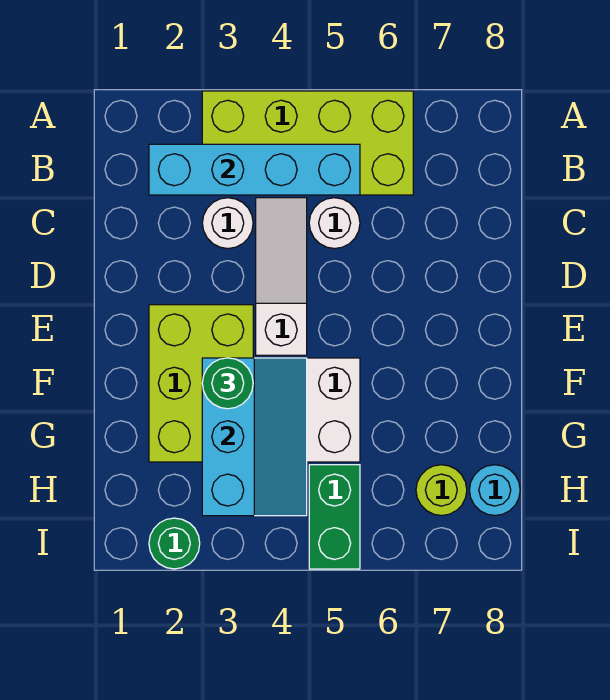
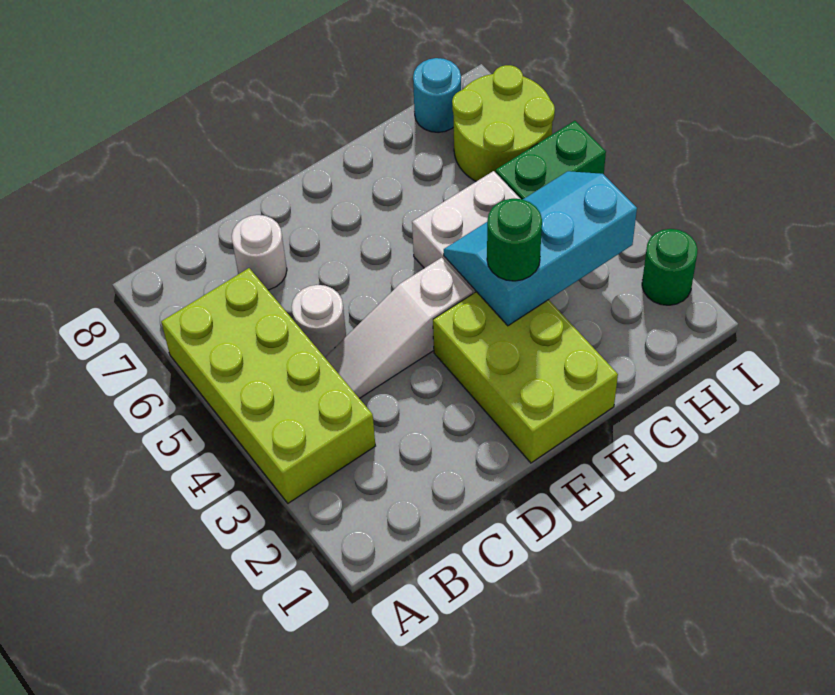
cyan brick B2:B5 level 2 -> none
white round brick C3 level 1 -> white round brick C7 level 1
lime brick E2:G3 level 1 -> lime brick E1:F3 level 1
lime round brick H7 level 1 -> lime round brick H6:I7 level 1

